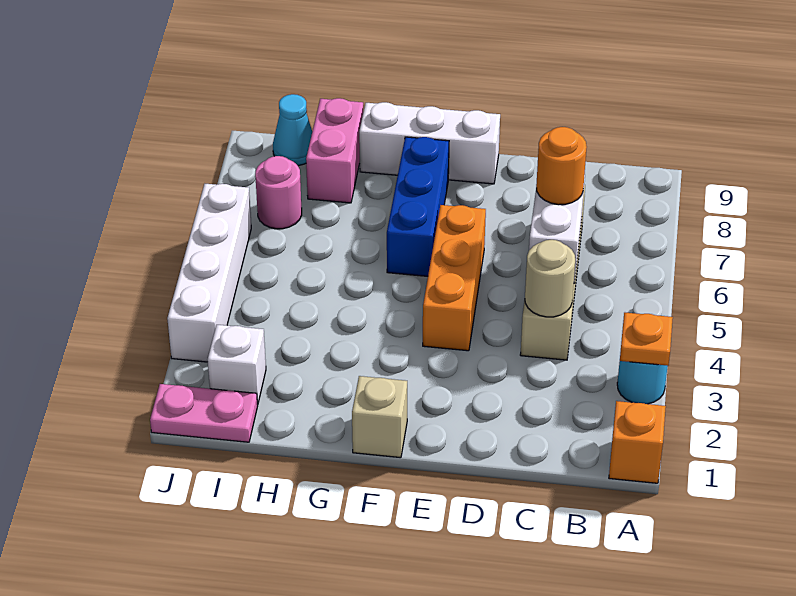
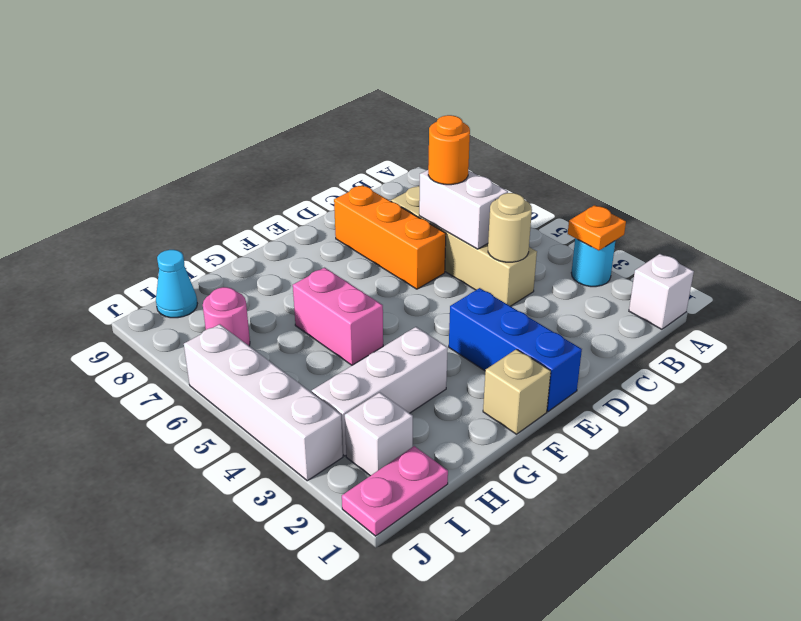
orange brick A1 level 1 -> white brick A1 level 1
orange brick E4:E6 level 1 -> orange brick D6:D8 level 1
white brick E9:G9 level 1 -> white brick G3:I3 level 1
blue brick F6:F8 level 1 -> blue brick E1:E3 level 1
pink brick H8:H9 level 1 -> pink brick G5:G6 level 1

